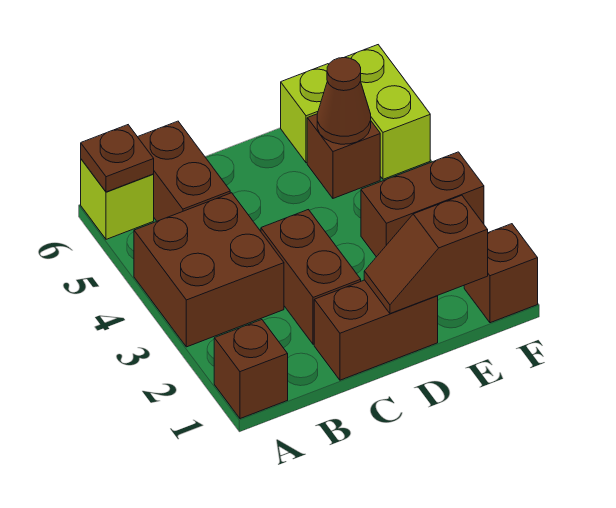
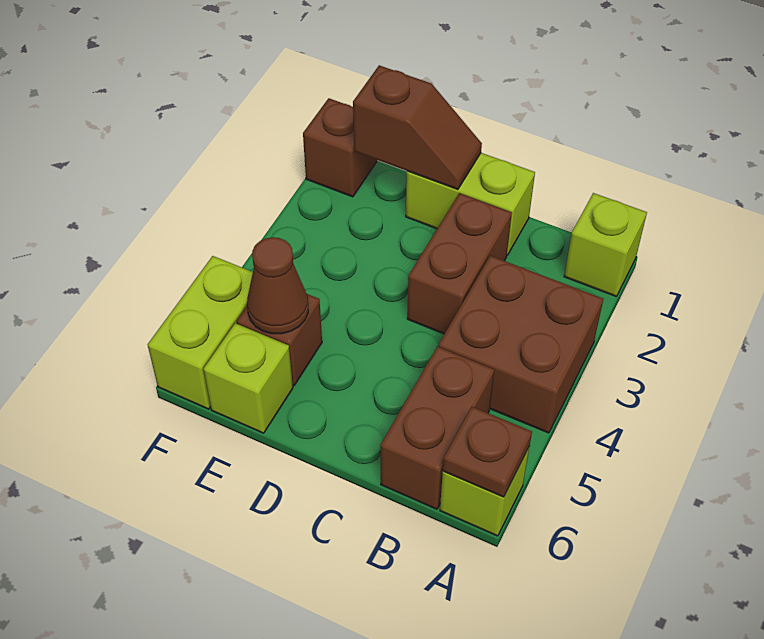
brown brick A1 level 1 -> lime brick A1 level 1
brown brick C1:D1 level 1 -> lime brick C1:D1 level 1
brown brick E3:F3 level 1 -> none

